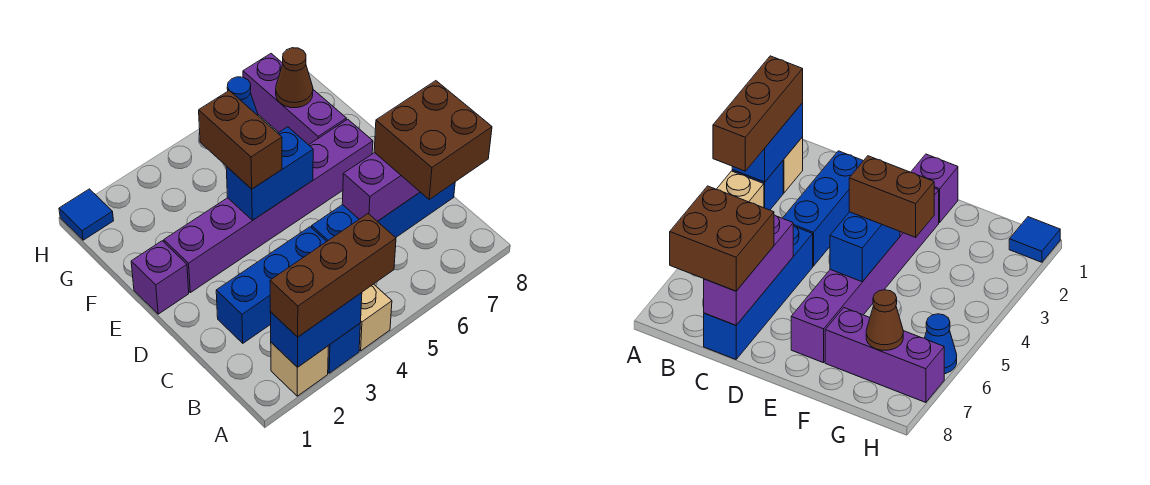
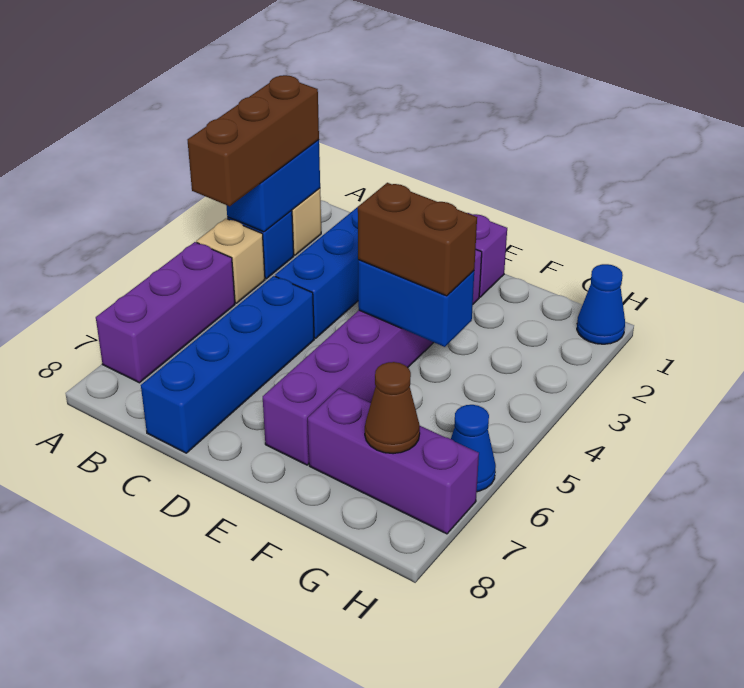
brown brick B7:C8 level 3 -> none
purple brick C6:C8 level 2 -> purple brick A5:A7 level 1
blue brick E4:E5 level 2 -> blue brick E4:F4 level 2
blue tile H1 level 1 -> blue cone H1 level 1

